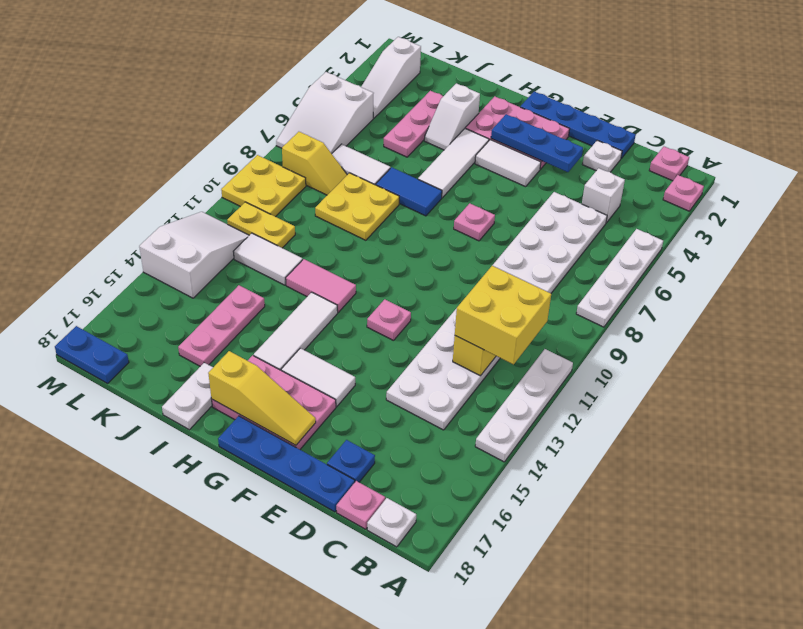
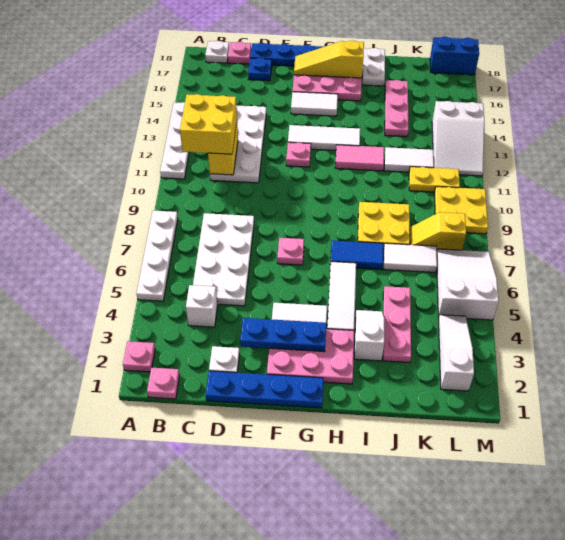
white tile H13:H15 level 1 -> white tile F13:H13 level 1
blue plate L18:M18 level 1 -> blue brick L18:M18 level 1

